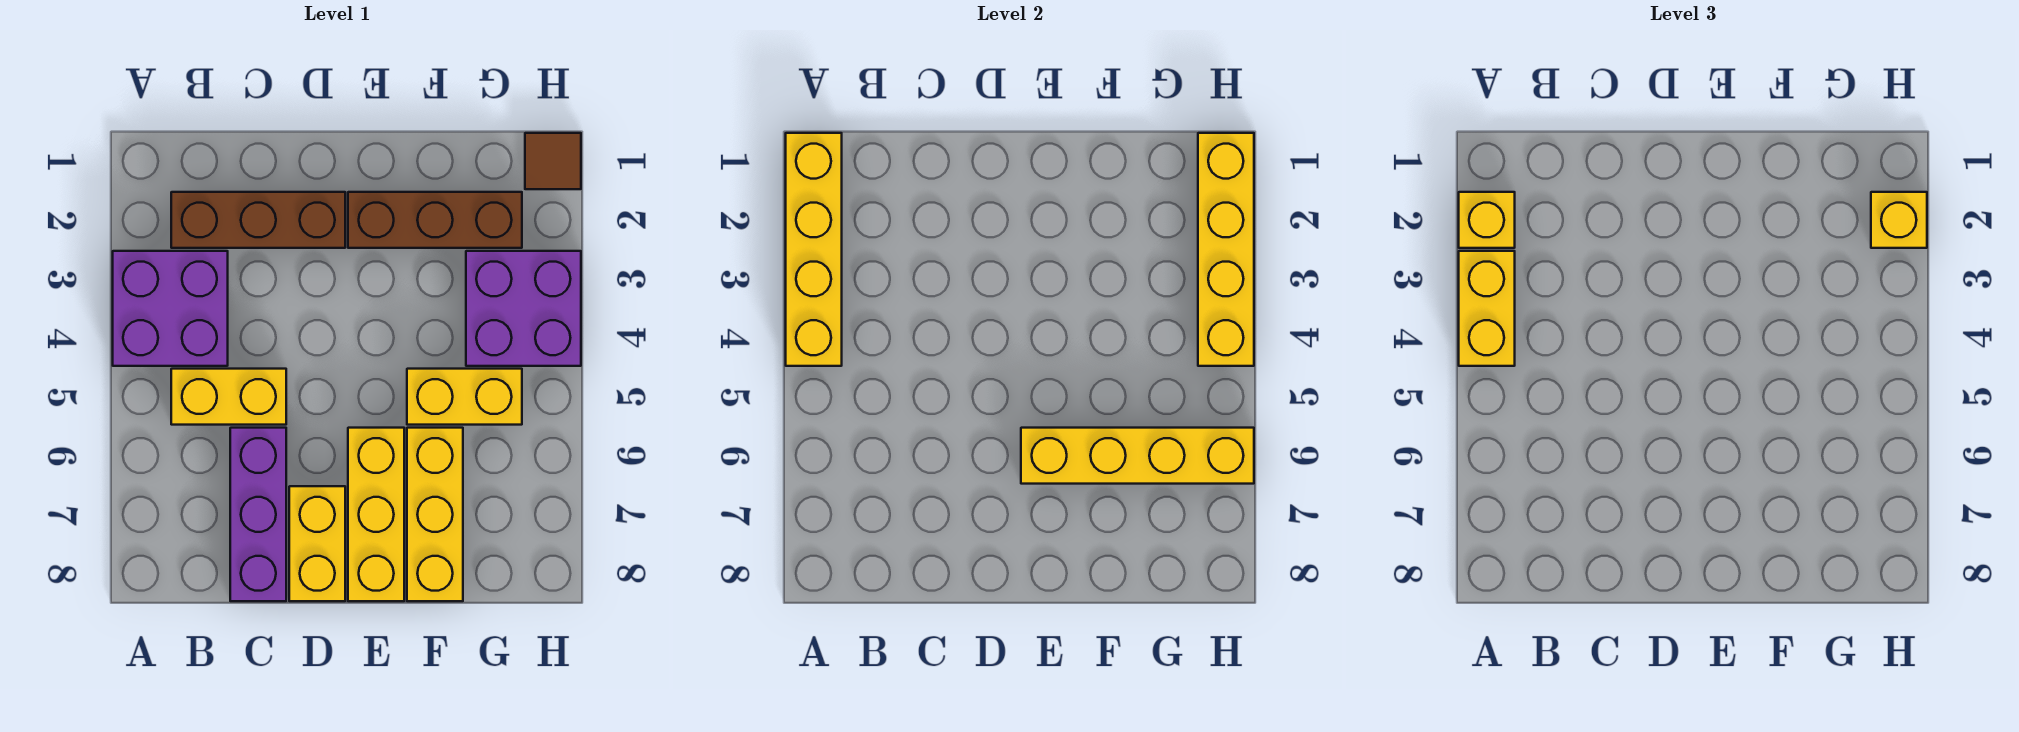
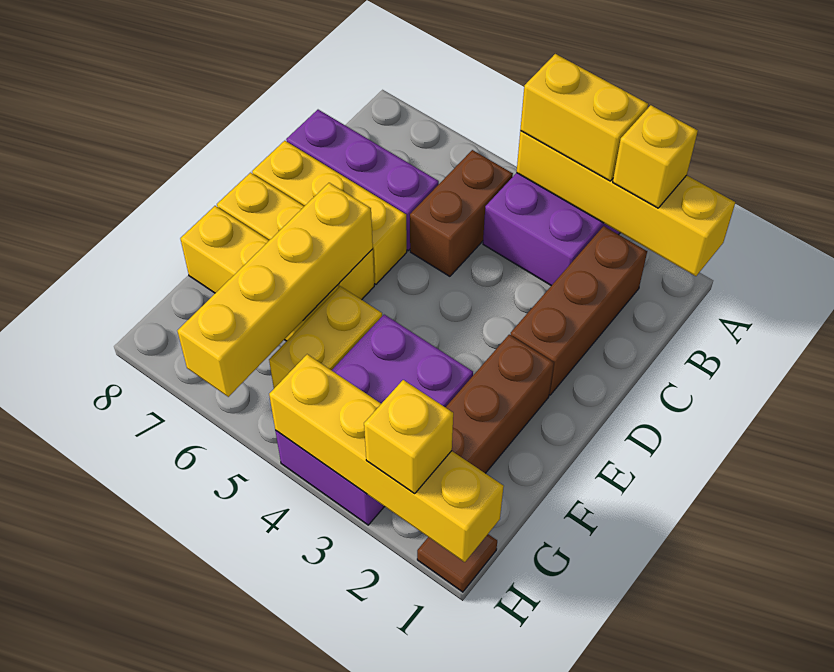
yellow brick B5:C5 level 1 -> brown brick B5:C5 level 1
yellow brick D7:D8 level 1 -> yellow brick D6:D8 level 1
purple brick G3:H4 level 1 -> purple brick F3:H4 level 1

